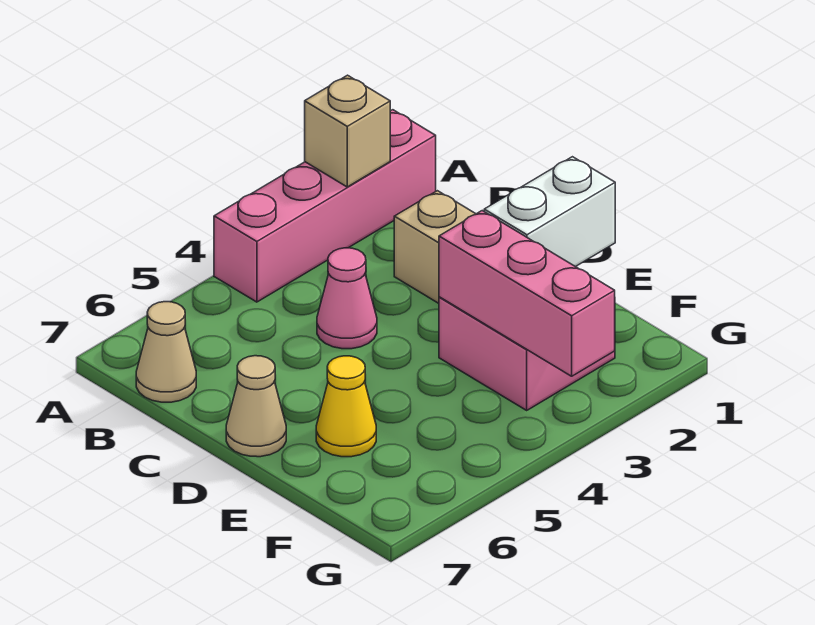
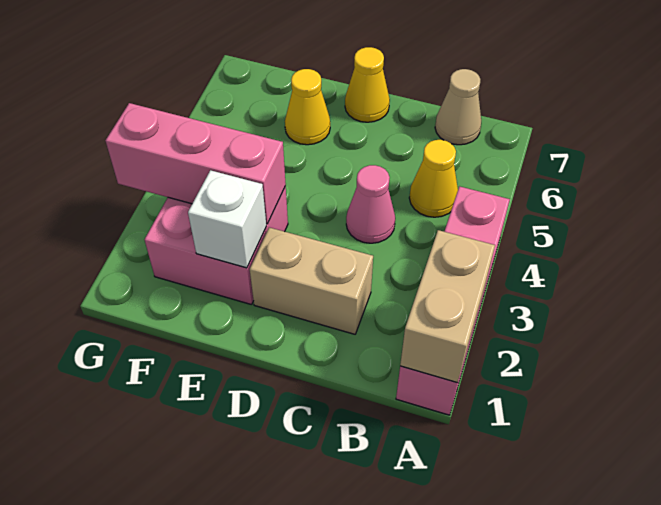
tan brick A2 level 2 -> tan brick A1:A2 level 2
none -> yellow cone B5 level 1
tan cone D7 level 1 -> yellow cone D7 level 1
white brick E1:E2 level 2 -> white brick E2 level 2

